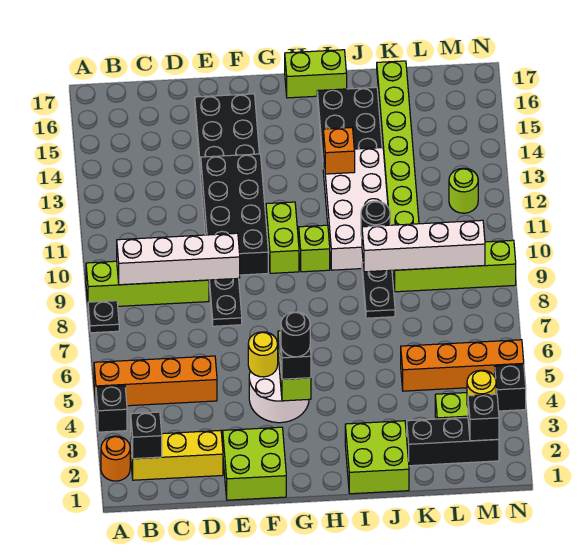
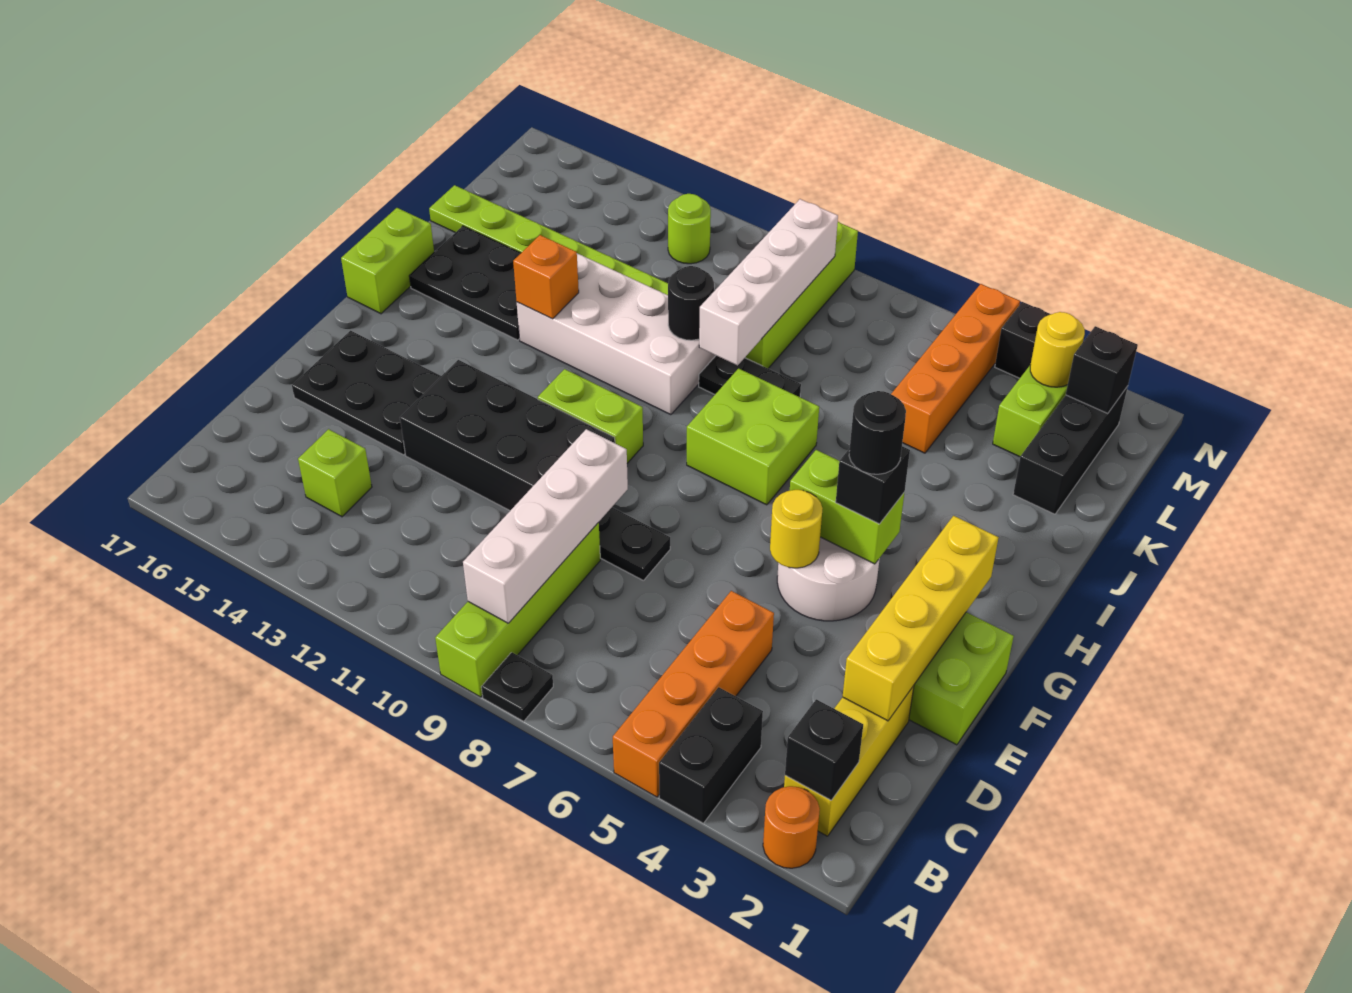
black brick A4 level 1 -> black brick A4:B4 level 1
none -> yellow brick D2:G2 level 2
lime brick H10 level 1 -> lime brick C14 level 1
lime brick I1:J2 level 1 -> lime brick H7:I8 level 1

